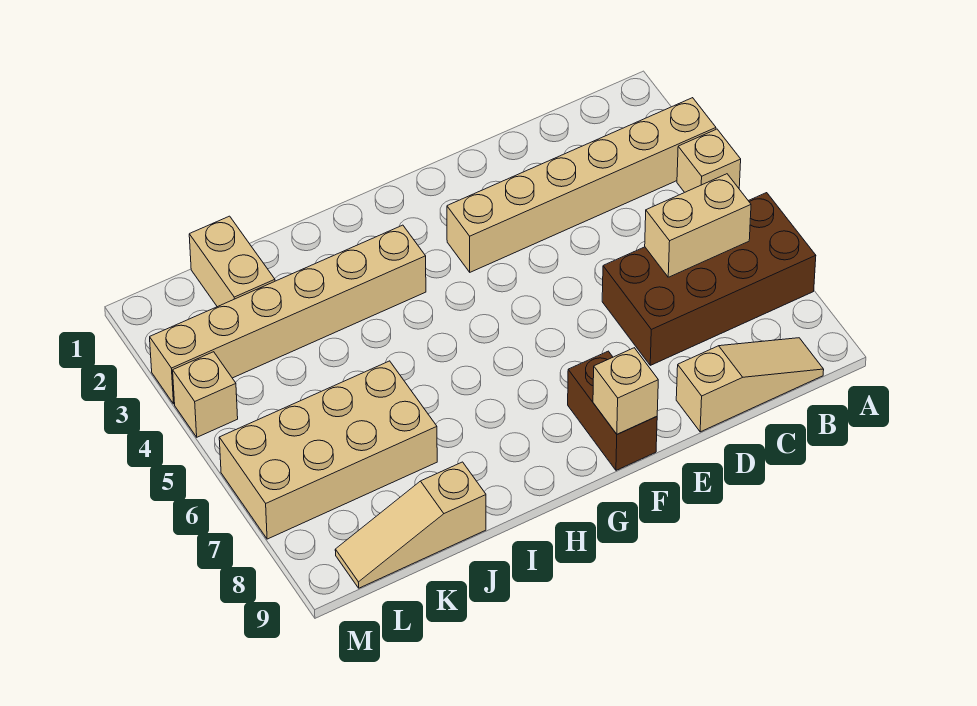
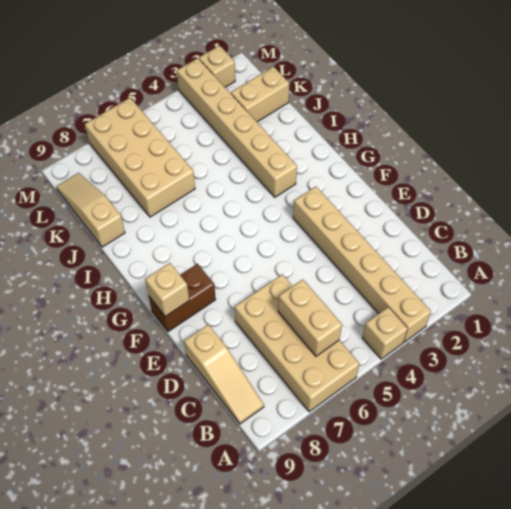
brown brick A6:D7 level 1 -> tan brick A6:D7 level 1
tan brick M4 level 1 -> tan brick M2 level 1

